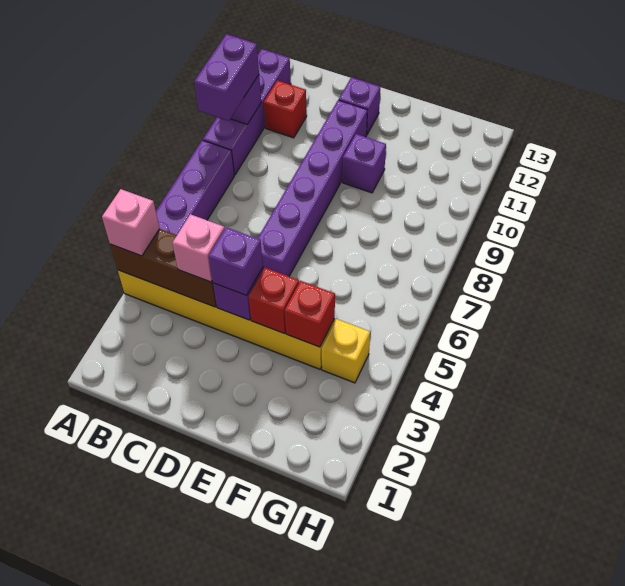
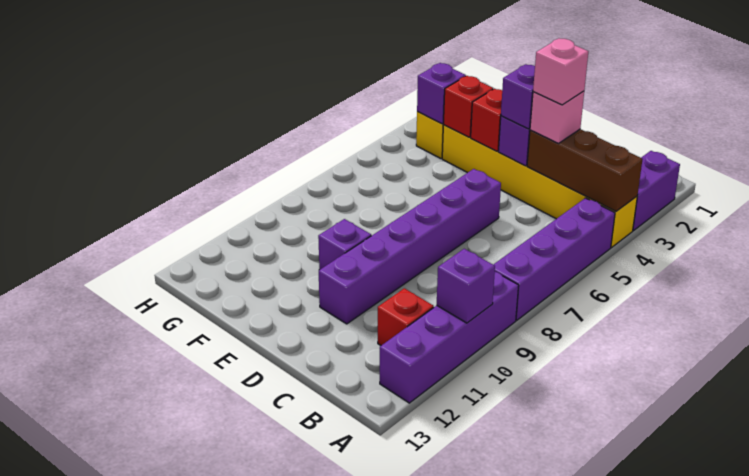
pink brick A4 level 3 -> pink brick C4 level 4
purple brick A9:A10 level 3 -> purple brick A2:A3 level 1
purple brick D12 level 1 -> purple brick G4 level 2

